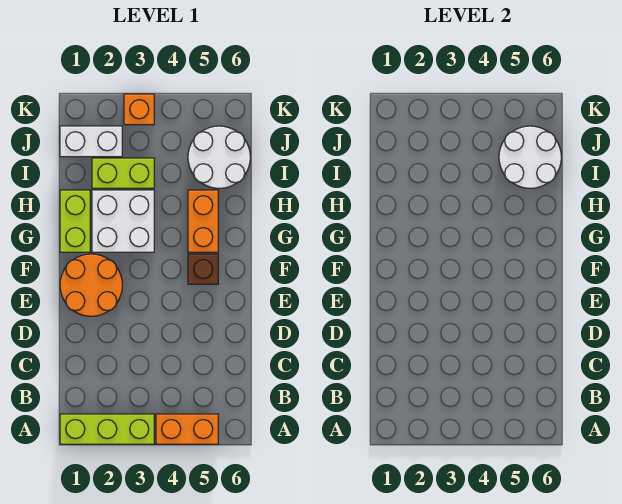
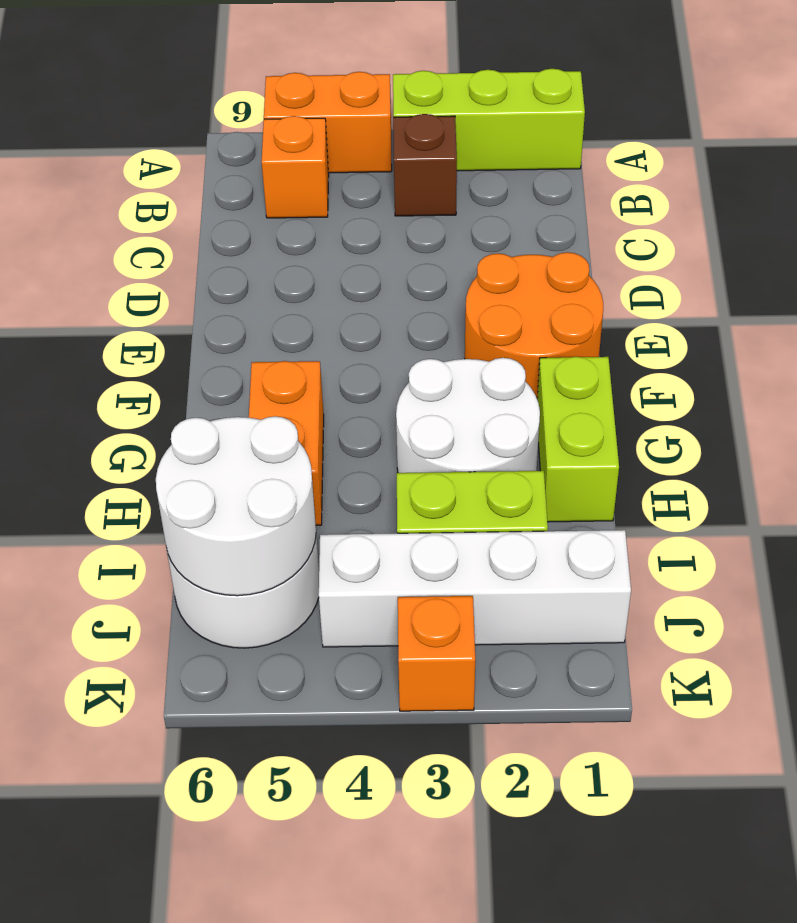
none -> orange brick B5 level 1
brown brick F5 level 1 -> brown brick B3 level 1
white brick G2:H3 level 1 -> white round brick G2:H3 level 1
white brick J1:J2 level 1 -> white brick J1:J4 level 1

